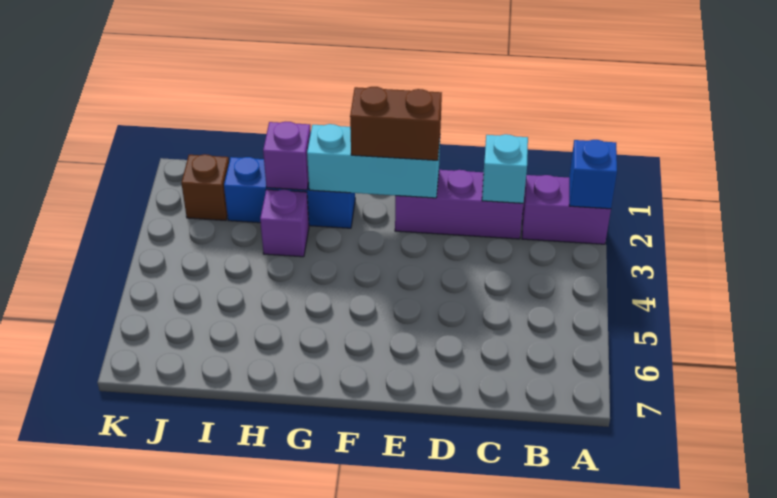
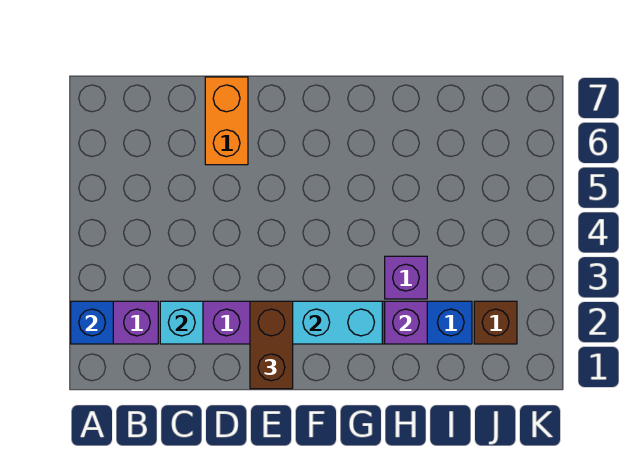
none -> orange brick D6:D7 level 1
brown brick E2:F2 level 3 -> brown brick E1:E2 level 3

